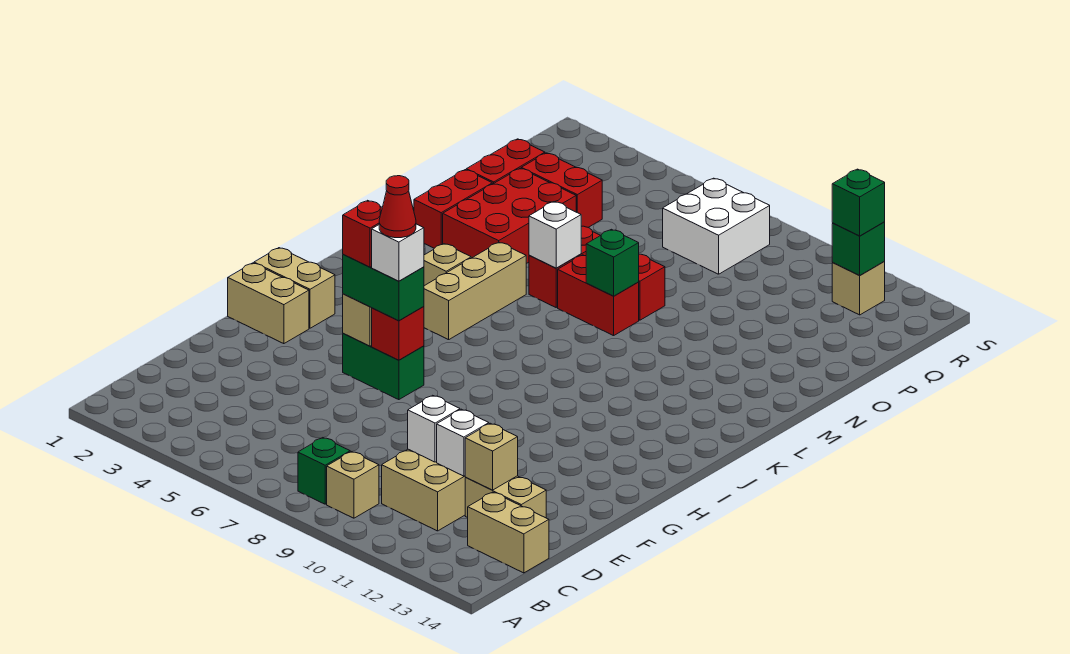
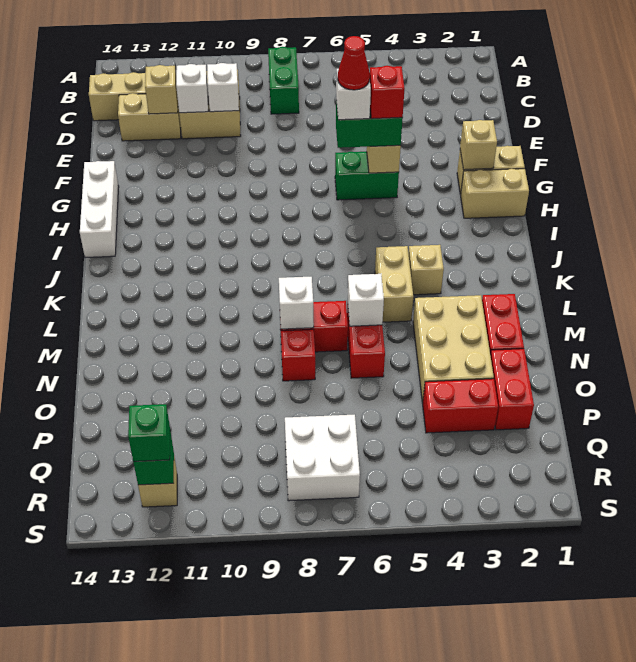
green brick B8 level 1 -> green brick B8:C8 level 1
tan brick B9 level 1 -> tan brick G2 level 2
red brick G6 level 2 -> none
none -> white brick G14:I14 level 1
tan brick J5:L5 level 1 -> tan brick K5:L5 level 1
red brick M3:O4 level 1 -> tan brick M3:O4 level 1
green brick M8 level 2 -> white brick M8 level 2

